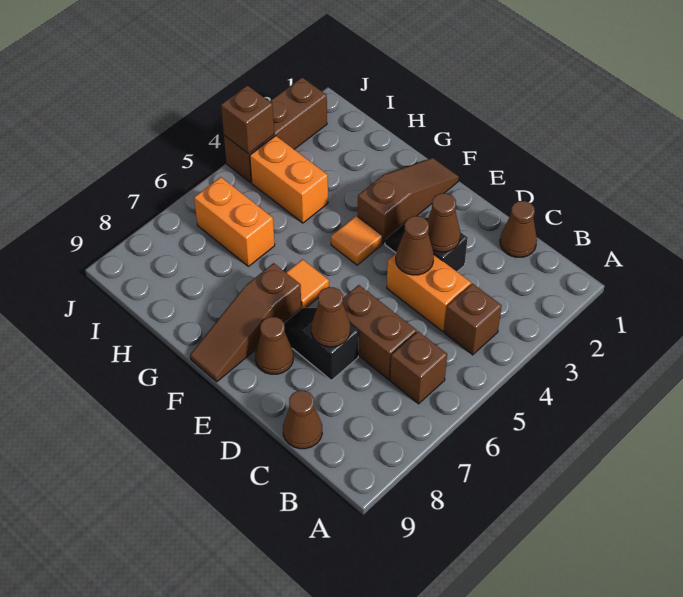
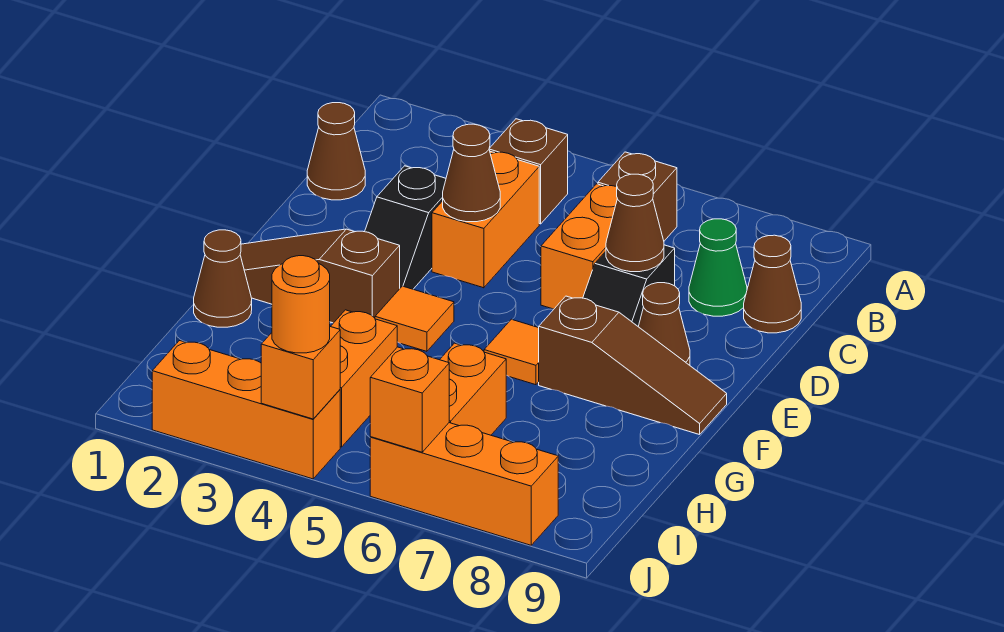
brown brick C6:D6 level 1 -> orange brick C6:D6 level 1
none -> green cone C8 level 1
brown cone D3 level 2 -> brown cone G1 level 1
brown brick J2:J4 level 1 -> orange brick J2:J4 level 1
brown brick J4 level 2 -> orange brick J4 level 2
none -> orange round brick J4 level 3
none -> orange brick J6:J8 level 1
none -> orange brick J6 level 2

